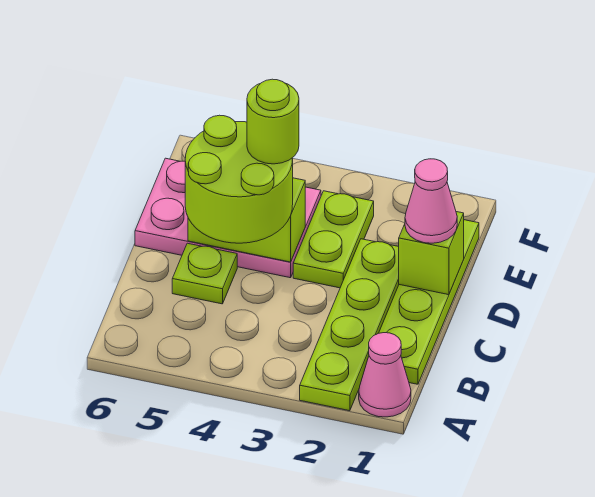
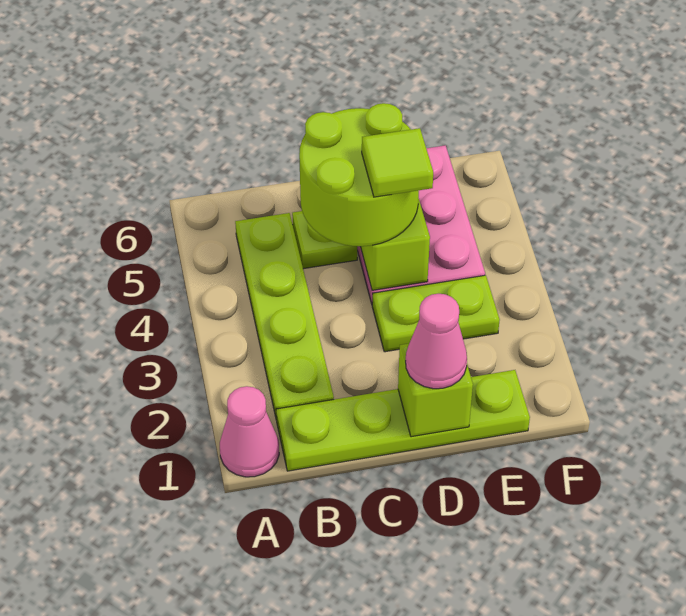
lime plate A2:D2 level 1 -> lime plate B2:B5 level 1
lime round brick D4 level 4 -> lime tile D4 level 4

